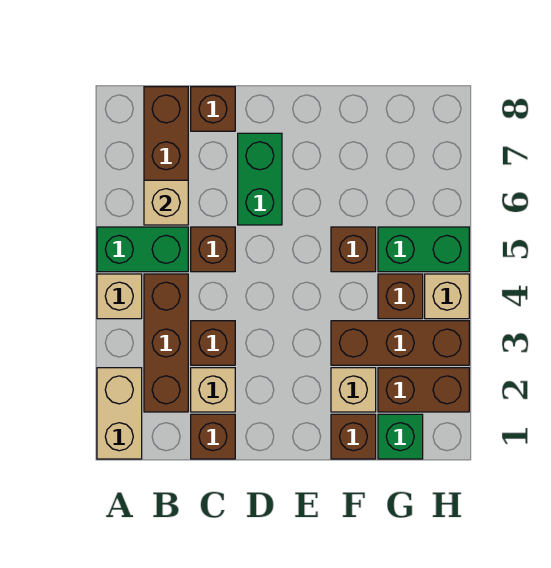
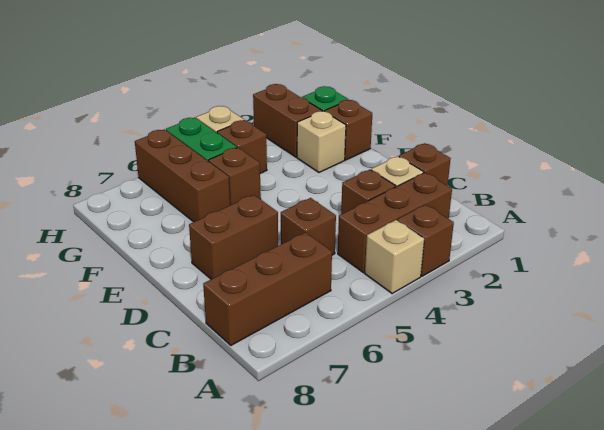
tan brick A1:A2 level 1 -> none
green brick A5:B5 level 1 -> none
tan brick B6 level 2 -> none
brown brick C8 level 1 -> brown brick A3 level 1
green brick D6:D7 level 1 -> brown brick D6:D7 level 1
brown brick F3:H3 level 1 -> brown brick F6:H6 level 1

